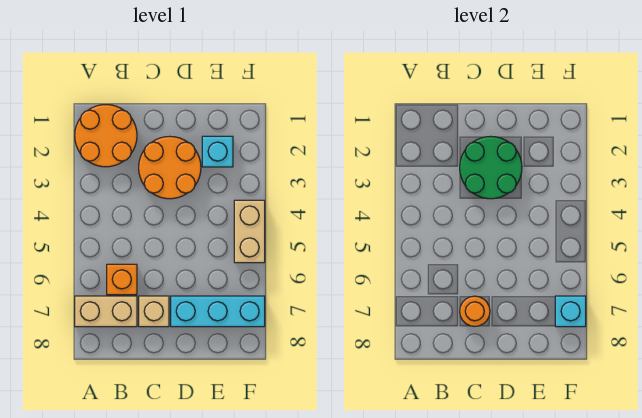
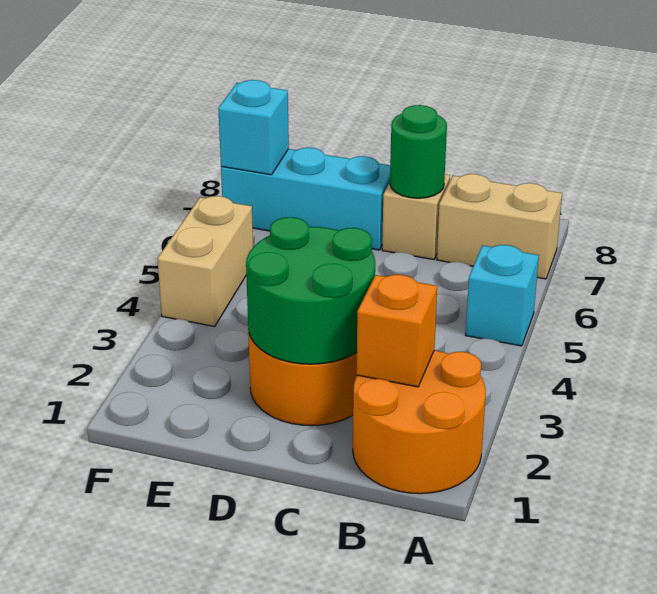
orange brick B6 level 1 -> orange brick B2 level 2
orange round brick C7 level 2 -> green round brick C7 level 2
cyan brick E2 level 1 -> cyan brick A5 level 1

